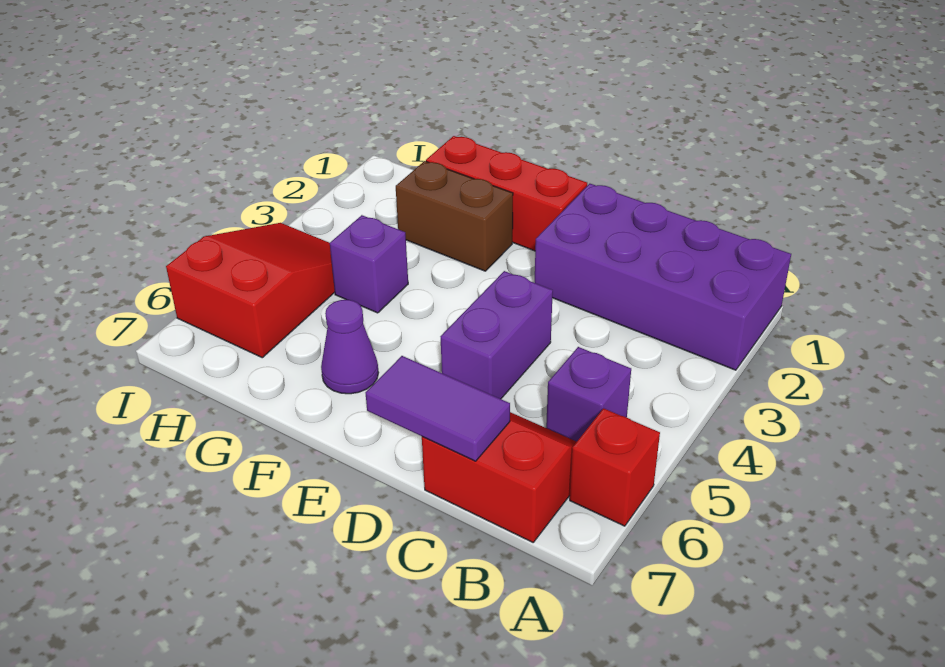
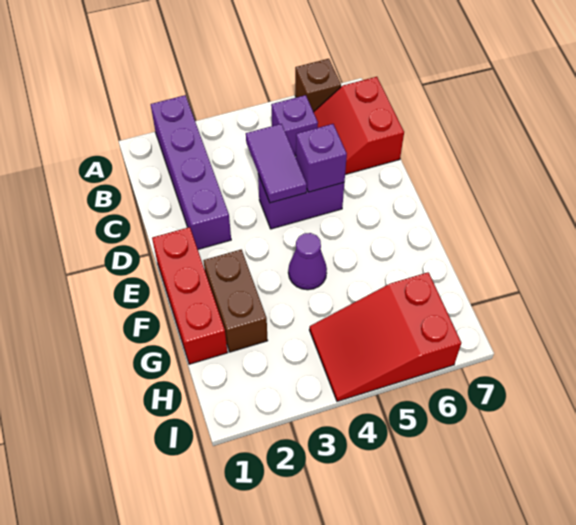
purple brick A1:D2 level 1 -> purple brick A2:D2 level 1
red brick A6 level 1 -> brown brick A6 level 1
purple tile C7:D7 level 2 -> purple tile C4:D4 level 2
purple cone F6 level 1 -> purple cone F4 level 1
purple brick G4 level 1 -> purple brick D5 level 2

